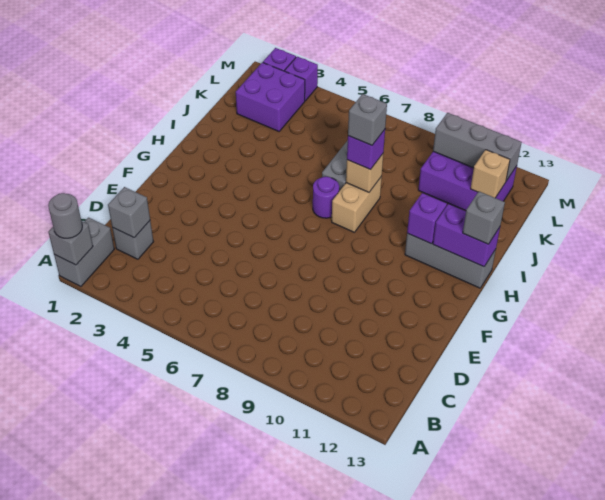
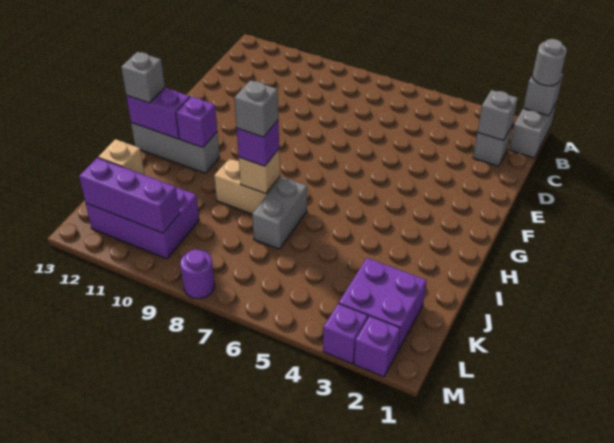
purple round brick H7 level 1 -> purple round brick M8 level 1
tan brick H8:I8 level 1 -> tan brick I8:I9 level 1
grey brick L10:L12 level 2 -> purple brick L10:L12 level 2

